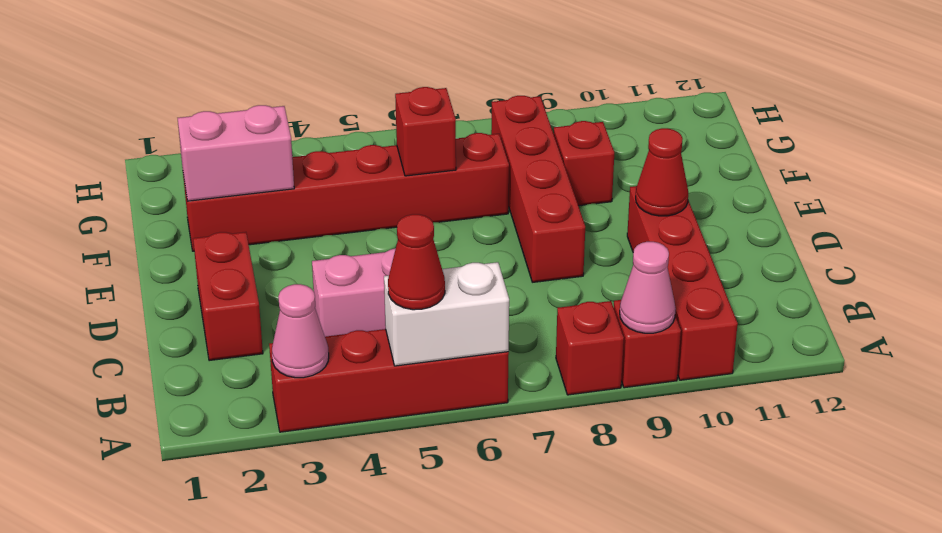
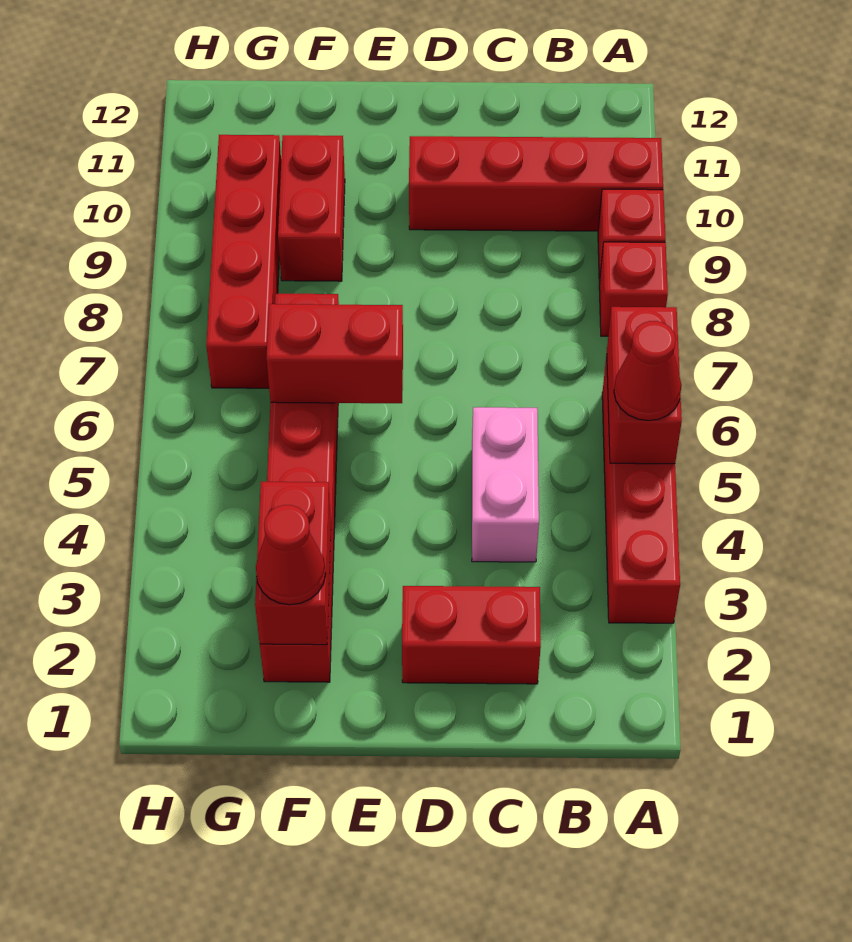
pink cone A3 level 2 -> none
white brick A5:A6 level 2 -> red brick A5:A6 level 2
pink cone A9 level 2 -> none
red brick D8:G8 level 1 -> red brick G7:G10 level 1
red cone D10 level 2 -> red cone F2 level 3
pink brick F2:F3 level 2 -> red brick F2:F3 level 2
red brick F6 level 2 -> red brick E6:F6 level 2
red brick F9 level 1 -> red brick F9:F10 level 1

